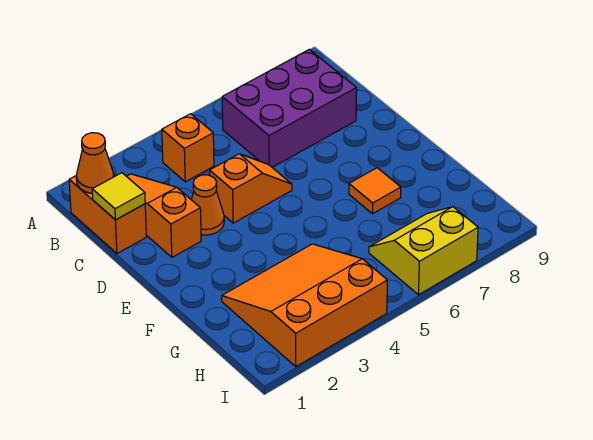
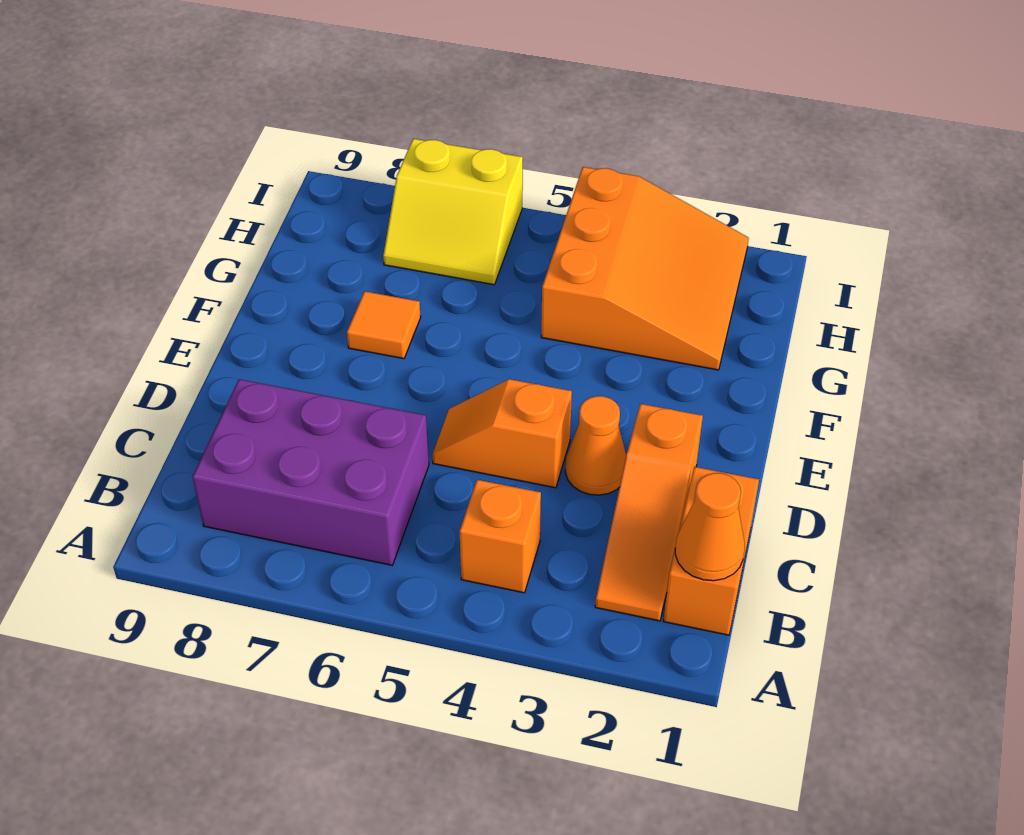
yellow tile C1 level 2 -> none
orange slope G2:I4 level 1 top I -> orange slope G2:I4 level 1 top 4

